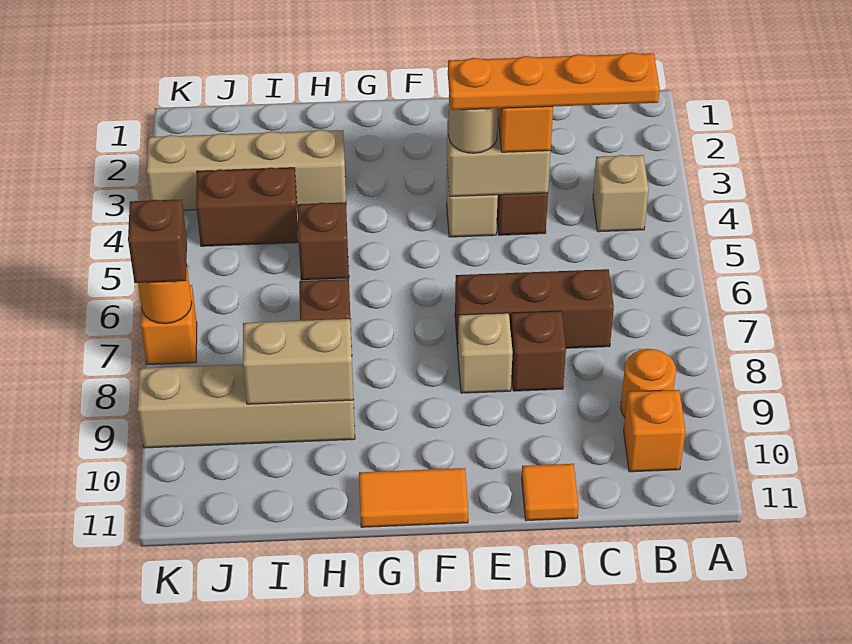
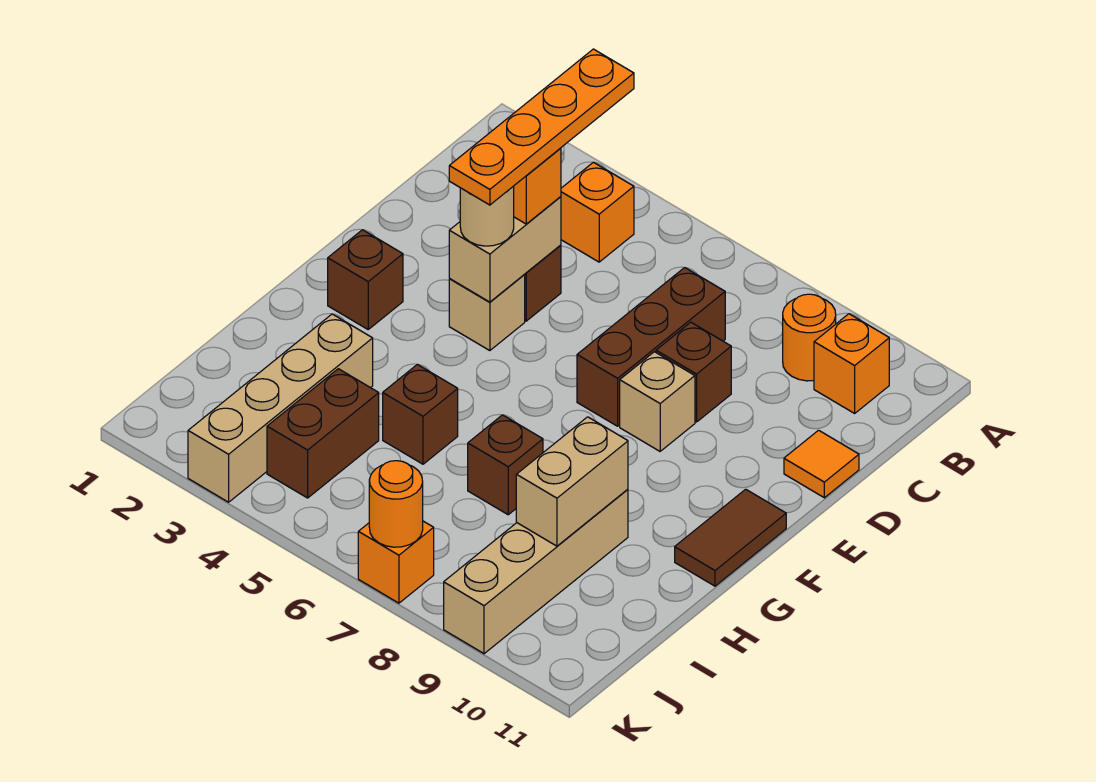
tan brick B4 level 1 -> orange brick B4 level 1
orange tile F11:G11 level 1 -> brown tile F11:G11 level 1
brown brick K7 level 3 -> brown brick F2 level 1

